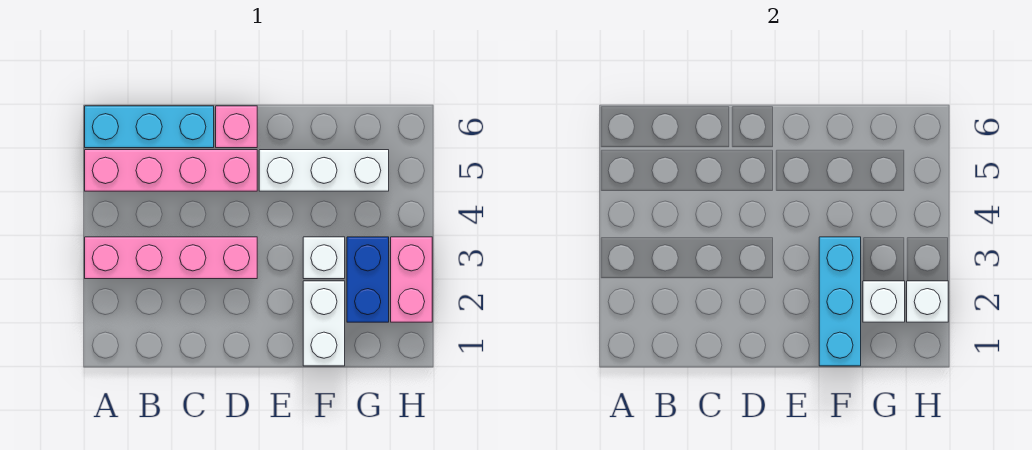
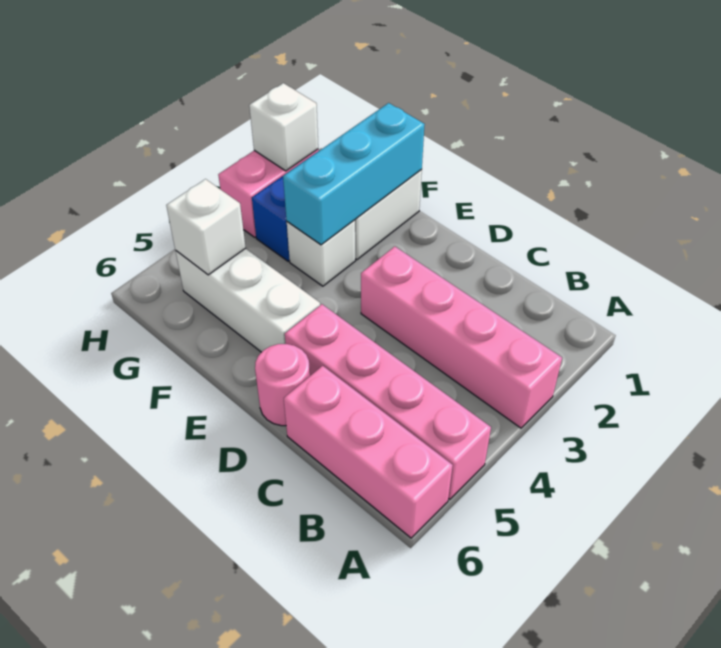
cyan brick A6:C6 level 1 -> pink brick A6:C6 level 1
pink brick D6 level 1 -> pink round brick D6 level 1
white brick G2 level 2 -> white brick G5 level 2

